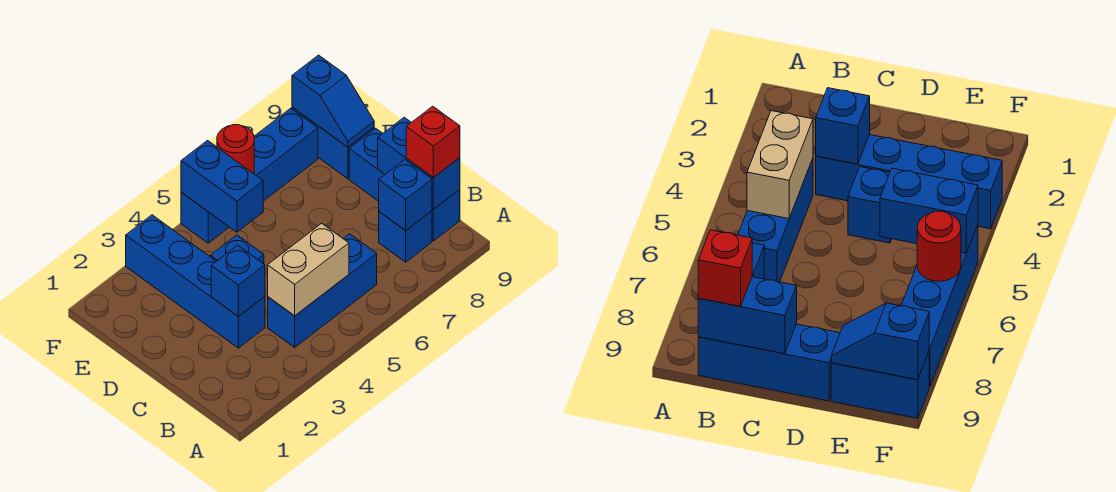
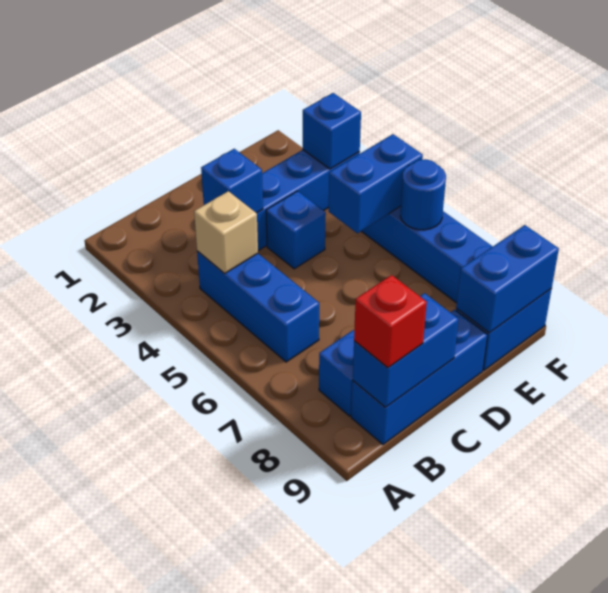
tan brick B4:B5 level 2 -> tan brick B4 level 2
blue brick B8 level 2 -> blue brick F3 level 2
blue slope E9:F9 level 2 top F -> blue brick E9:F9 level 2
red round brick F6 level 2 -> blue round brick F6 level 2

